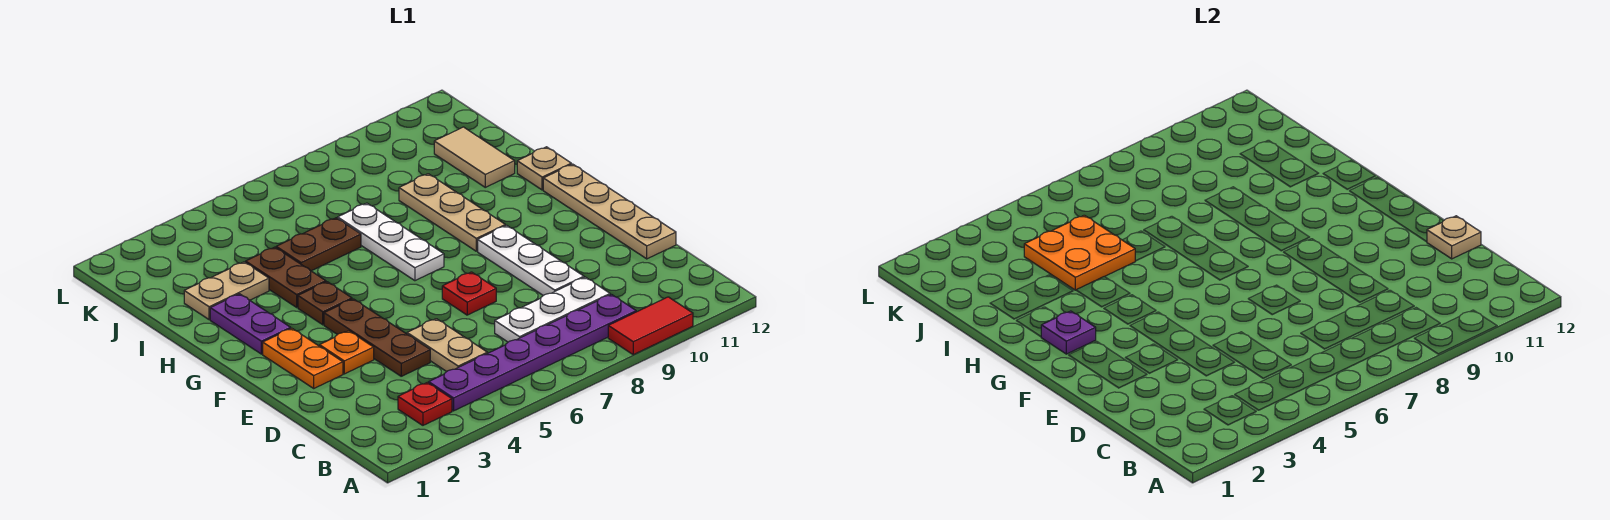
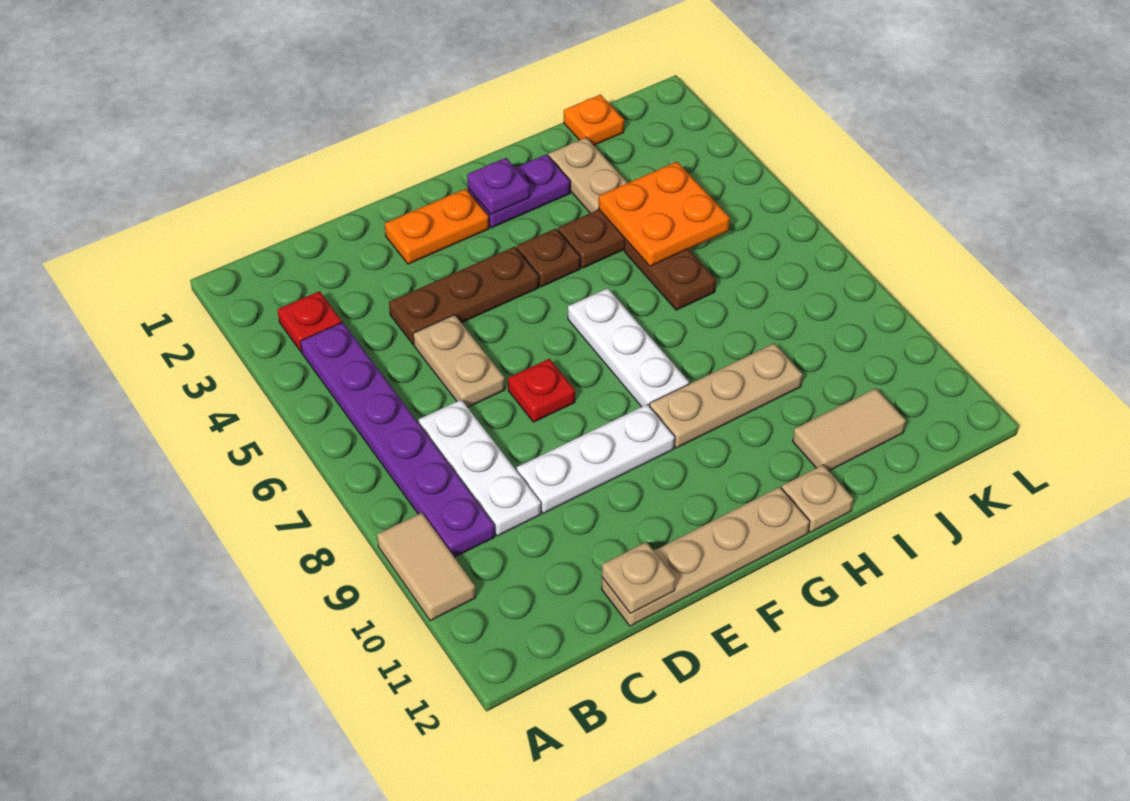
red tile A9:A10 level 1 -> tan tile A9:A10 level 1
tan plate C5:D5 level 1 -> tan plate D5:D6 level 1
orange plate E3 level 1 -> orange plate J1 level 1
white plate G7:I7 level 1 -> white plate G6:G8 level 1

